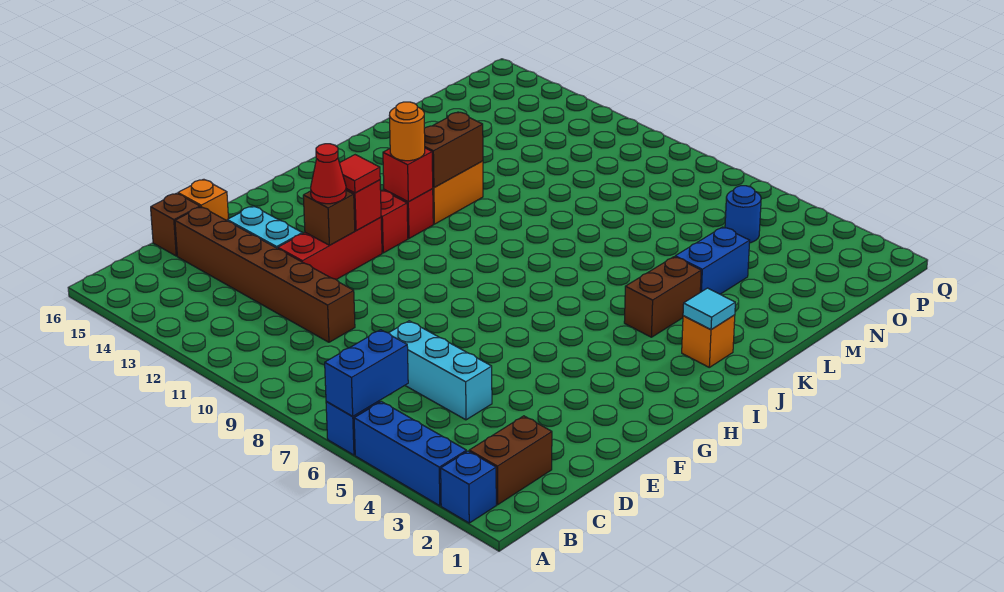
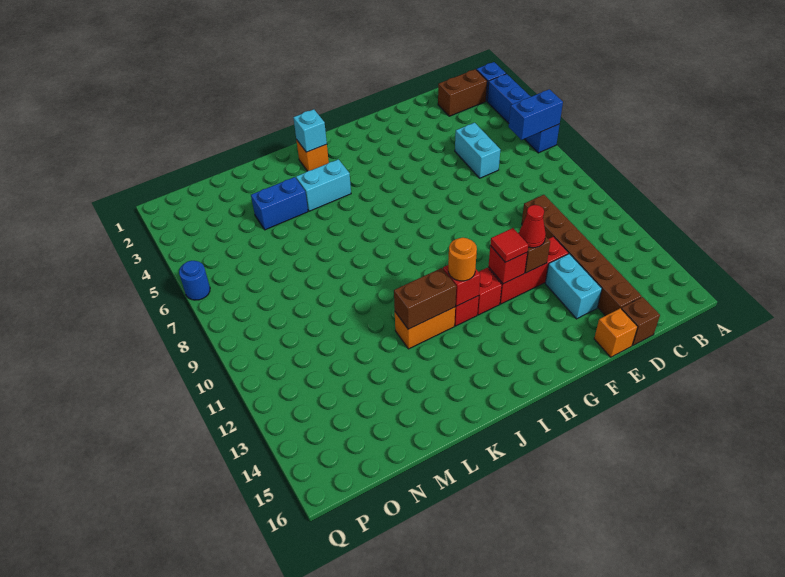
cyan brick D5:D7 level 1 -> cyan brick D5:D6 level 1
cyan tile J2 level 2 -> cyan brick J2 level 2
brown brick J4:K4 level 1 -> cyan brick J4:K4 level 1
blue round brick O5 level 1 -> blue round brick Q6 level 1

